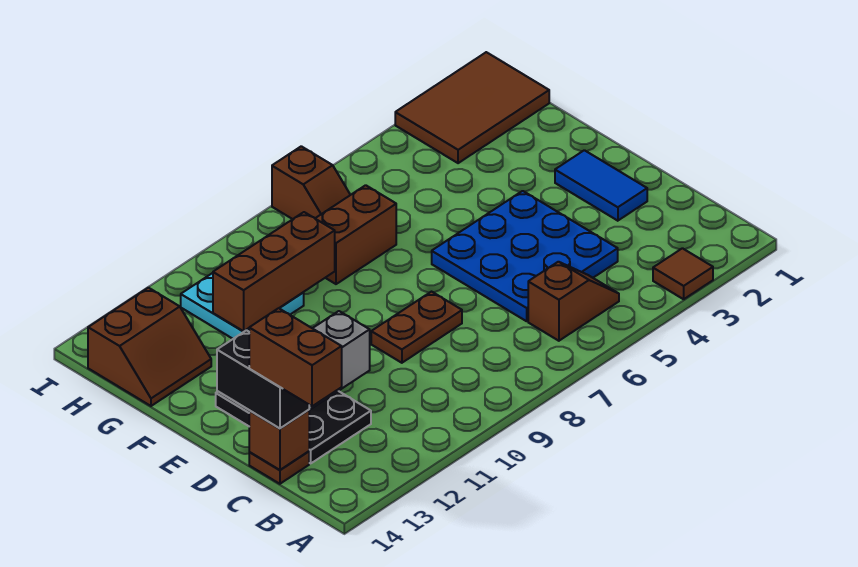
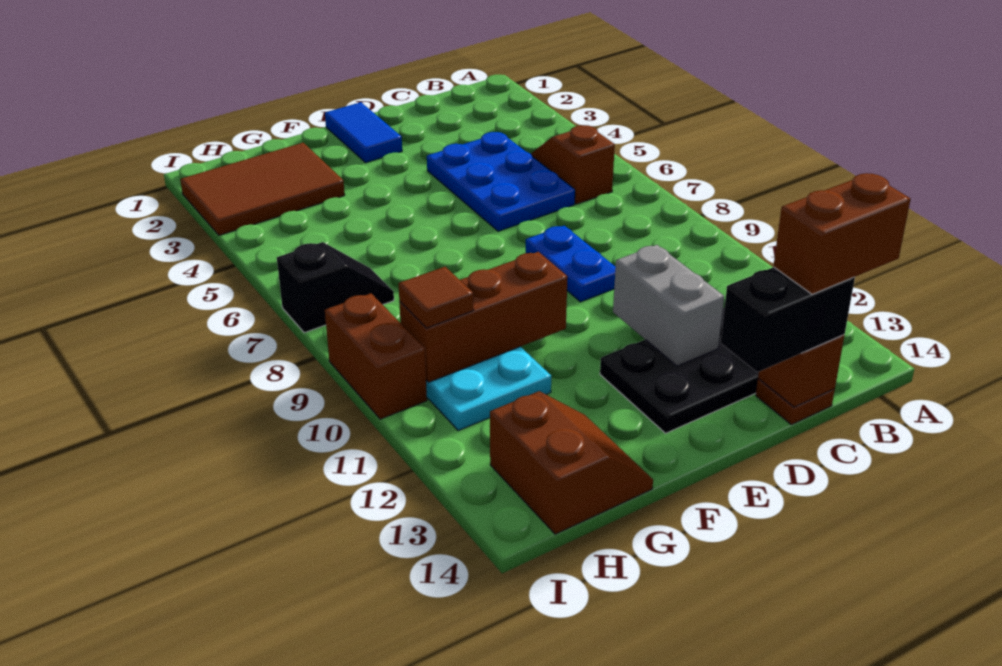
brown tile A3 level 1 -> brown tile H10 level 3
blue plate C4:E6 level 1 -> blue plate C4:D6 level 1
blue tile D2:E2 level 1 -> blue tile E1:E2 level 1
brown plate D8:D9 level 1 -> blue plate D8:D9 level 1
brown brick G7:G8 level 1 -> brown brick I9:I10 level 1
brown brick G9:G11 level 2 -> brown brick F10:H10 level 2
brown tile H1:I3 level 1 -> brown tile G2:I3 level 1
brown slope H7:I7 level 1 top I -> black slope H7:I7 level 1 top I

